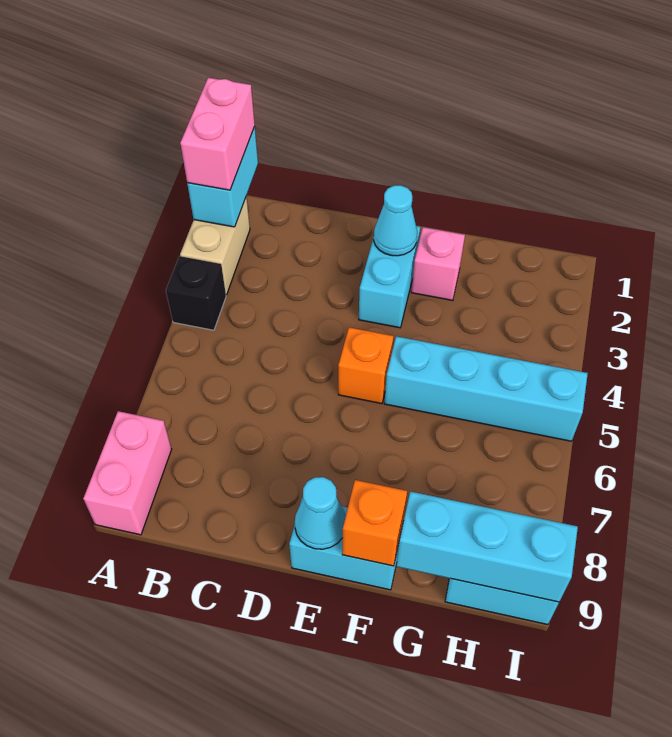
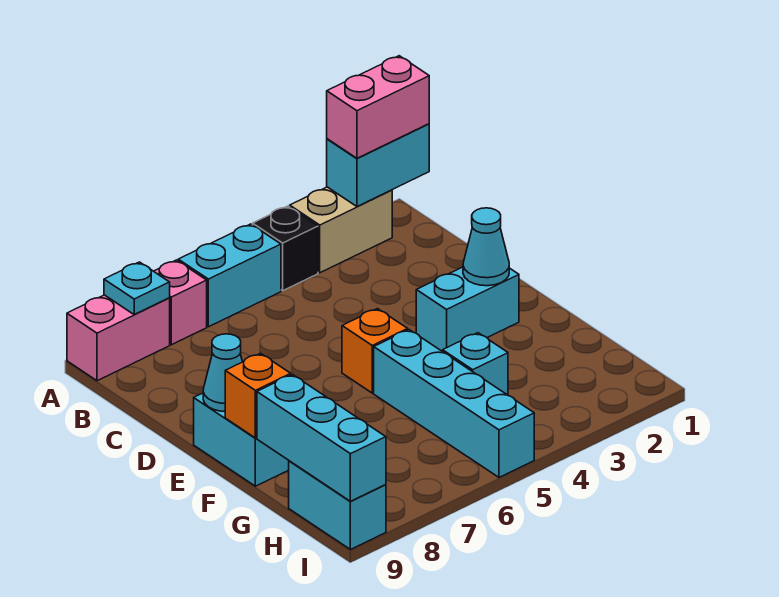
none -> cyan brick A5:A6 level 1
none -> cyan plate A8 level 2
pink brick F2 level 1 -> pink brick A7 level 1
none -> cyan brick G4 level 1

